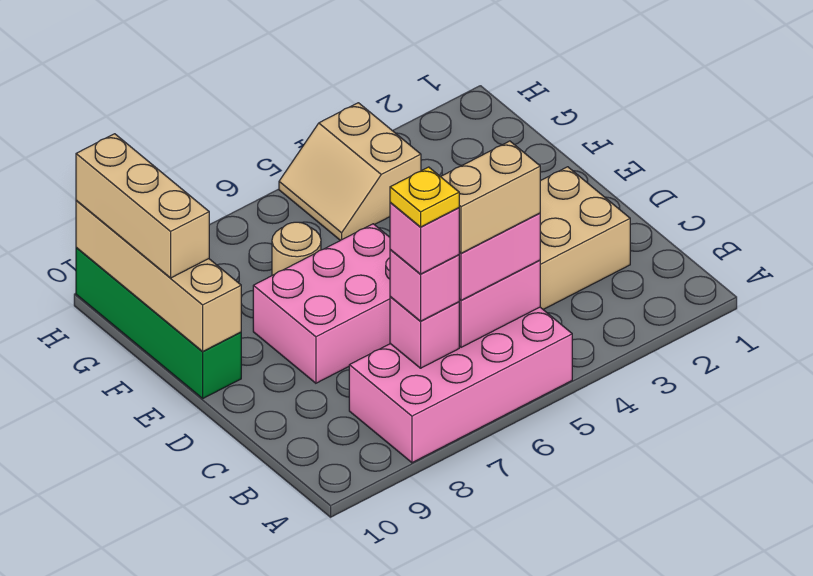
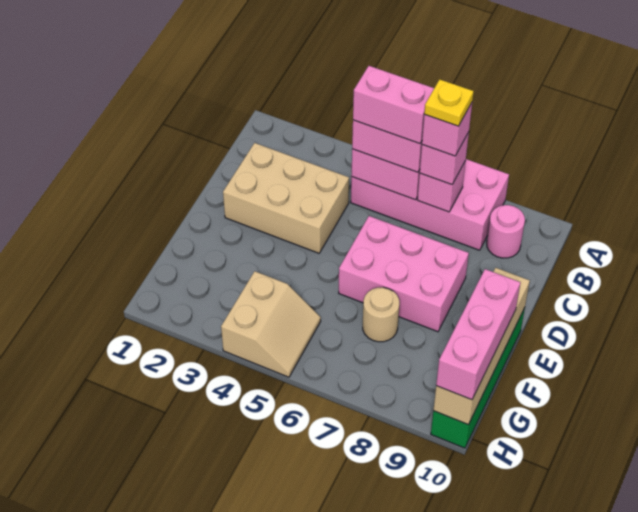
tan brick B5:B6 level 4 -> pink brick B5:B6 level 4
none -> pink round brick B9 level 1
tan brick F10:H10 level 3 -> pink brick F10:H10 level 3

